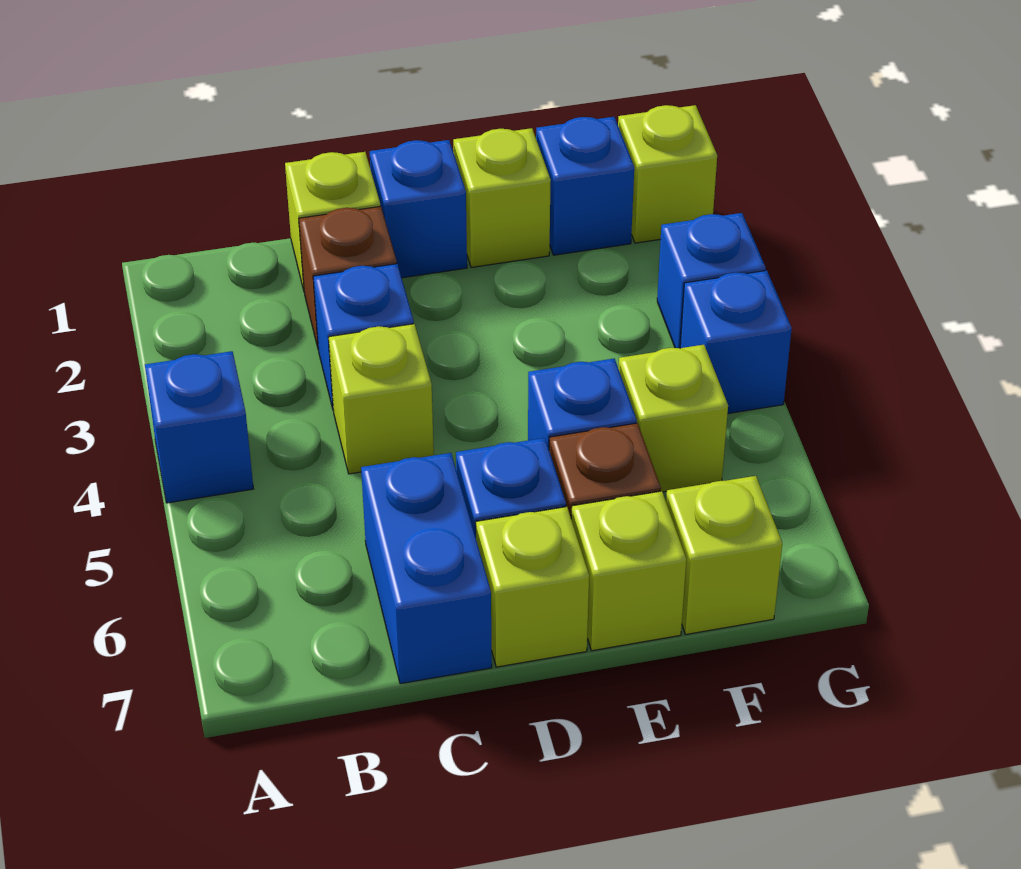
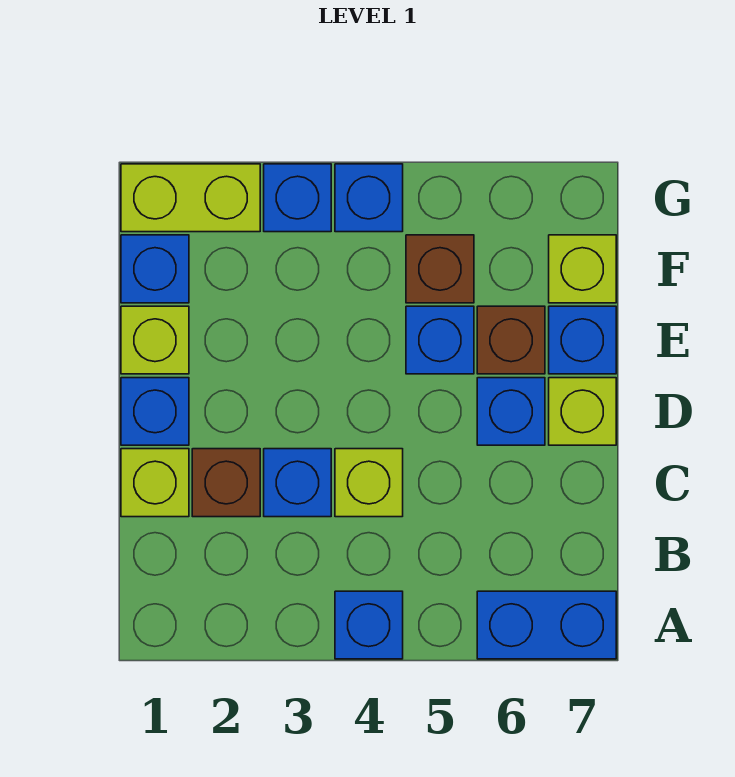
blue brick C6:C7 level 1 -> blue brick A6:A7 level 1
lime brick E7 level 1 -> blue brick E7 level 1
lime brick F5 level 1 -> brown brick F5 level 1
lime brick G1 level 1 -> lime brick G1:G2 level 1

